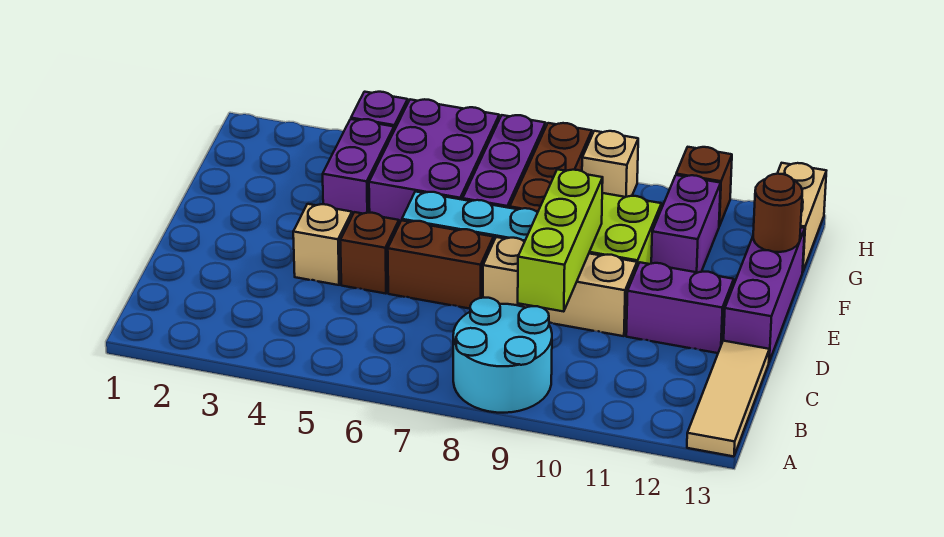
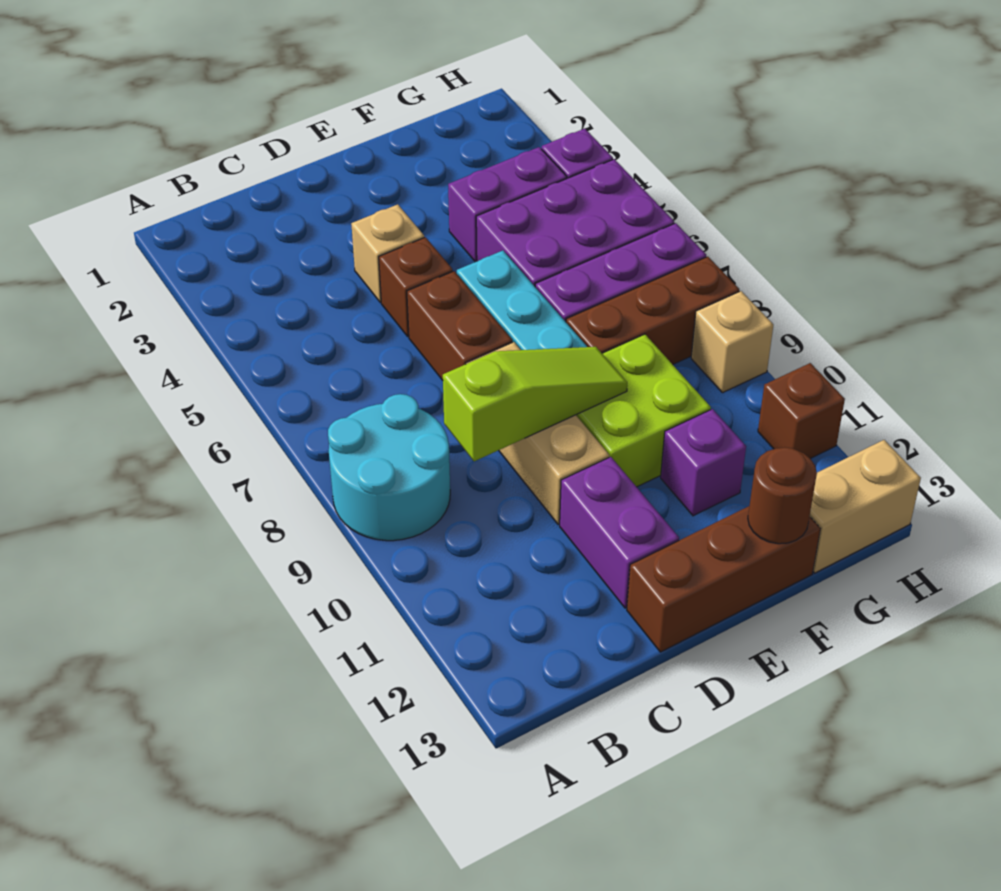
tan tile A13:C13 level 1 -> none
lime brick C9:E9 level 2 -> lime slope C9:E9 level 2 top C
purple brick D13:F13 level 1 -> brown brick D13:F13 level 1
purple brick F11:G11 level 1 -> purple brick F11 level 1

